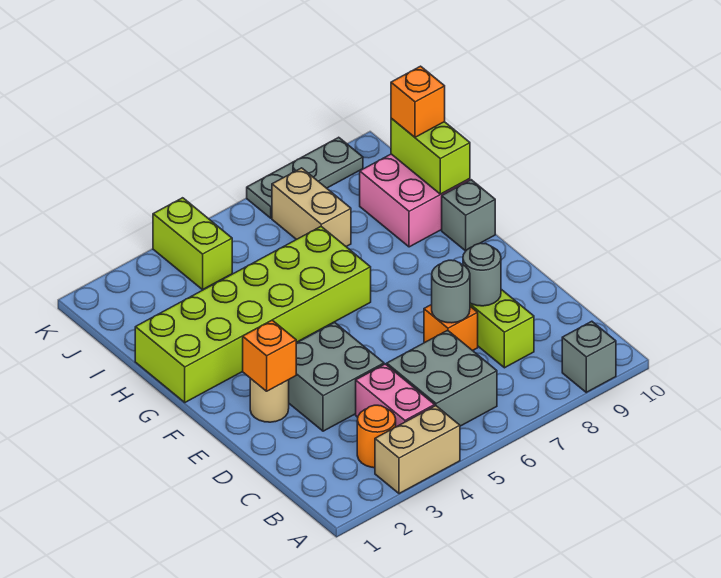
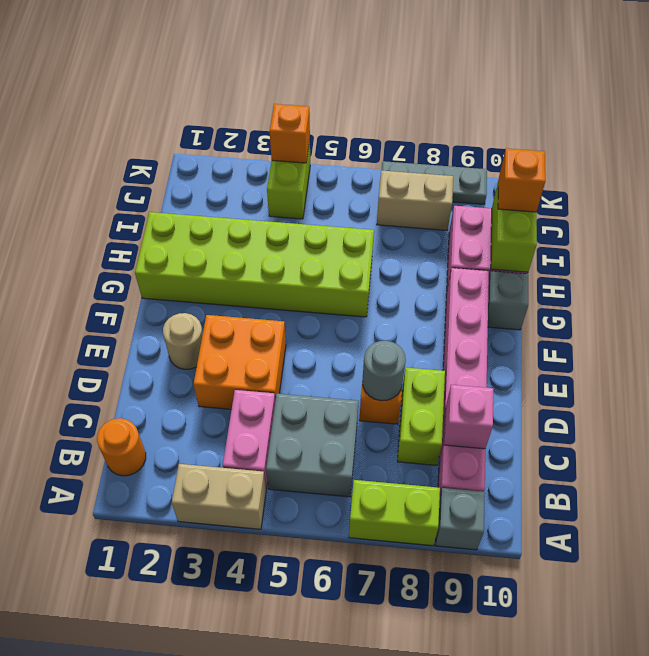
none -> lime brick A7:A8 level 1
orange round brick B3 level 1 -> orange round brick B1 level 1
none -> pink brick B9:G9 level 1
none -> pink brick C9 level 2
grey brick D3:E4 level 1 -> orange brick D3:E4 level 1
grey round brick D8 level 2 -> none
orange brick E2 level 2 -> orange brick K4 level 2
tan brick I7:J7 level 1 -> tan brick J7:J8 level 1

